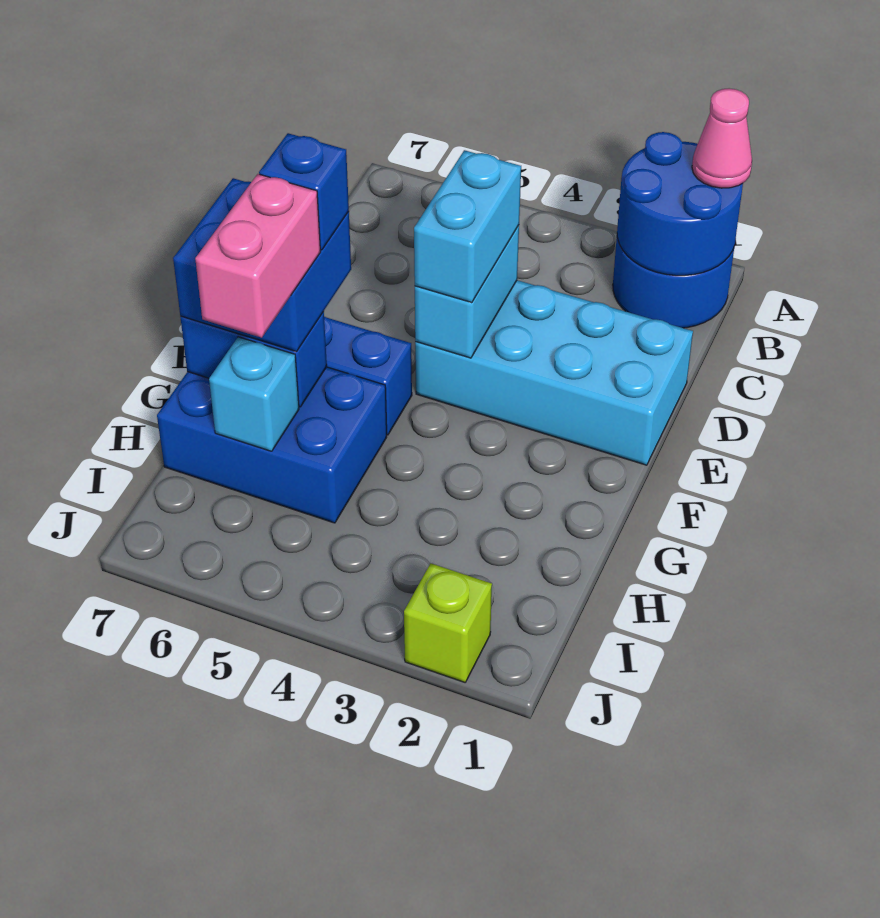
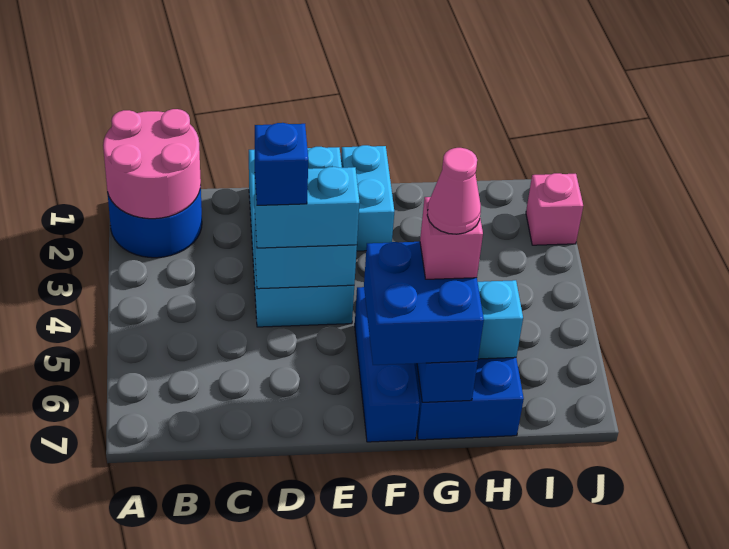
blue round brick A1:B2 level 2 -> pink round brick A1:B2 level 2
pink cone A1 level 3 -> pink cone G6 level 5
none -> cyan brick F1:F2 level 1
blue brick F6 level 4 -> blue brick D4 level 4
pink brick G6:H6 level 4 -> pink brick G6 level 4
lime brick J2 level 1 -> pink brick J2 level 1

